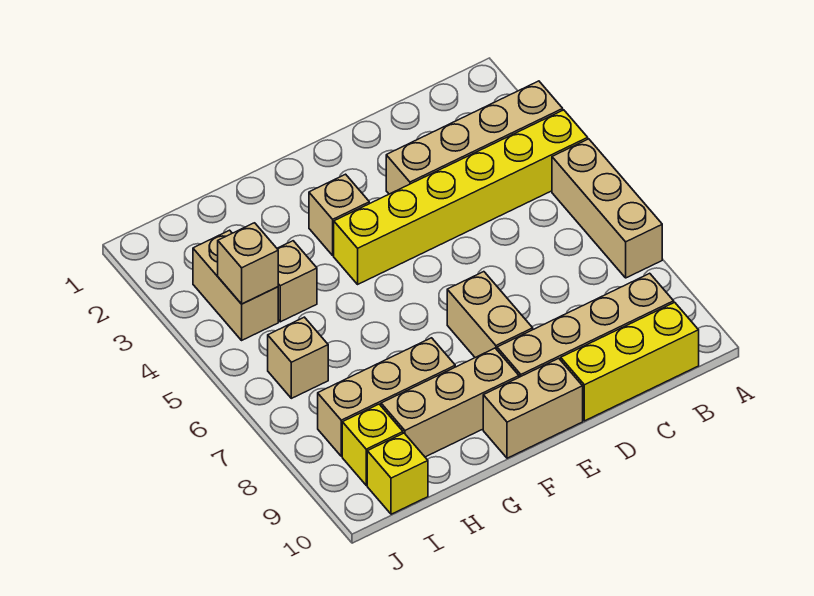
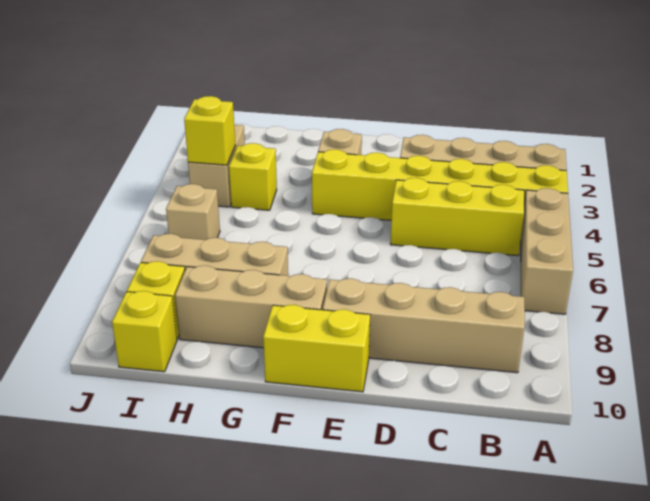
yellow brick B10:D10 level 1 -> yellow brick B5:D5 level 1
tan brick E7:E8 level 1 -> none
tan brick E10:F10 level 1 -> yellow brick E10:F10 level 1
tan brick H4 level 1 -> yellow brick H4 level 1
tan brick I4 level 2 -> yellow brick I4 level 2

